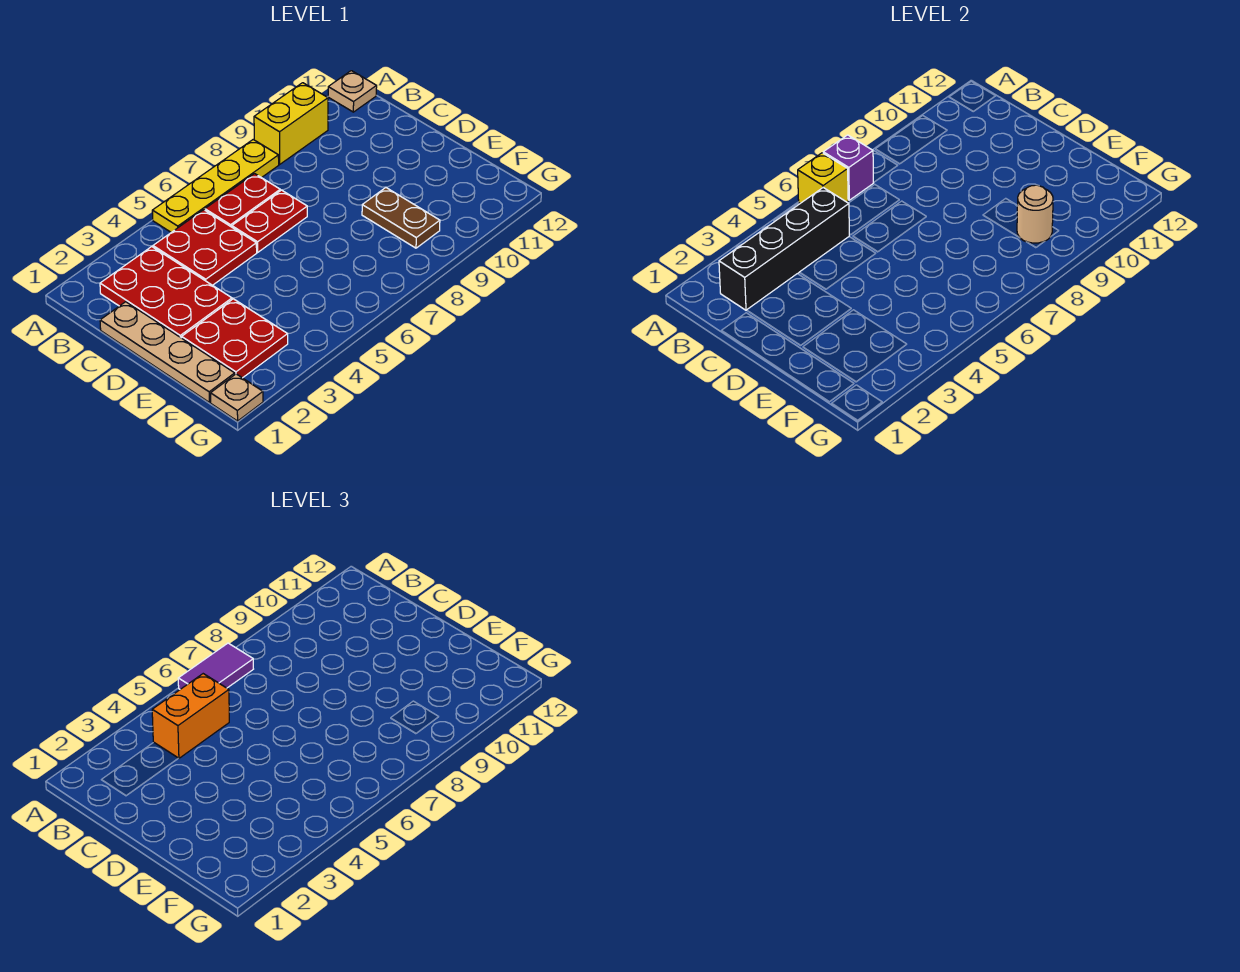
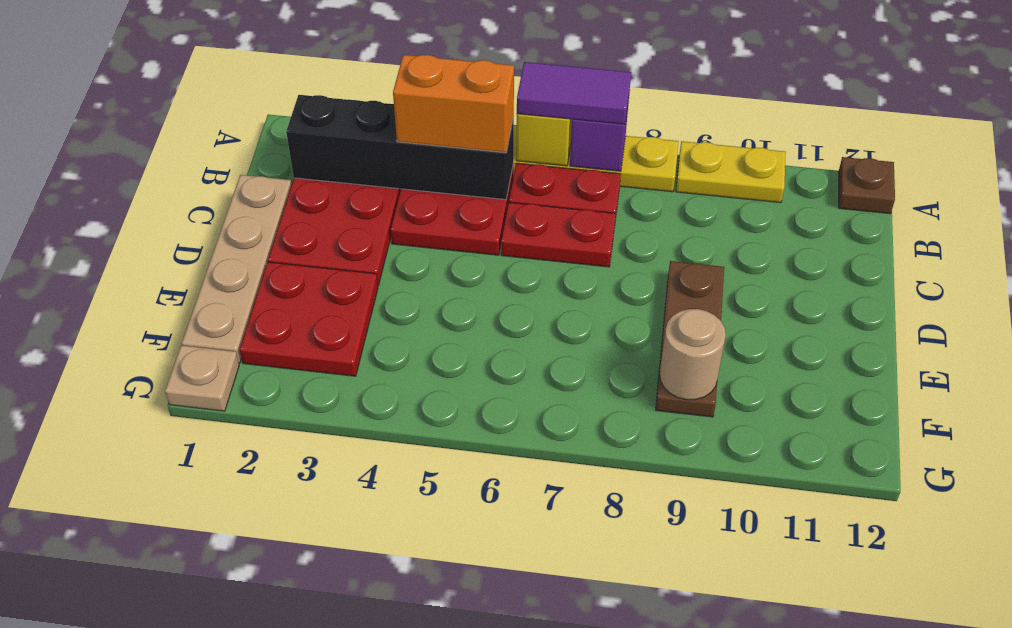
yellow brick A9:A10 level 1 -> yellow plate A9:A10 level 1
tan plate A12 level 1 -> brown plate A12 level 1
brown plate E9:F9 level 1 -> brown plate D9:F9 level 1

